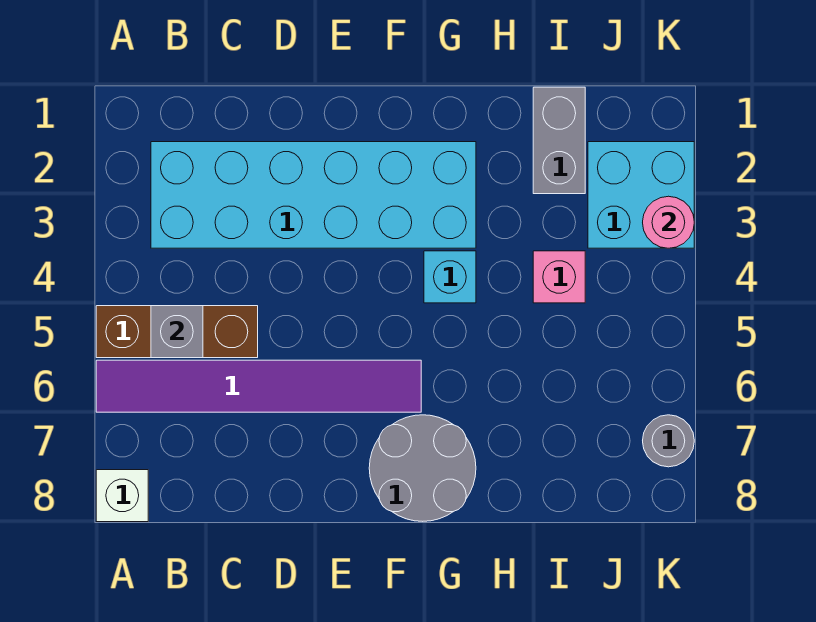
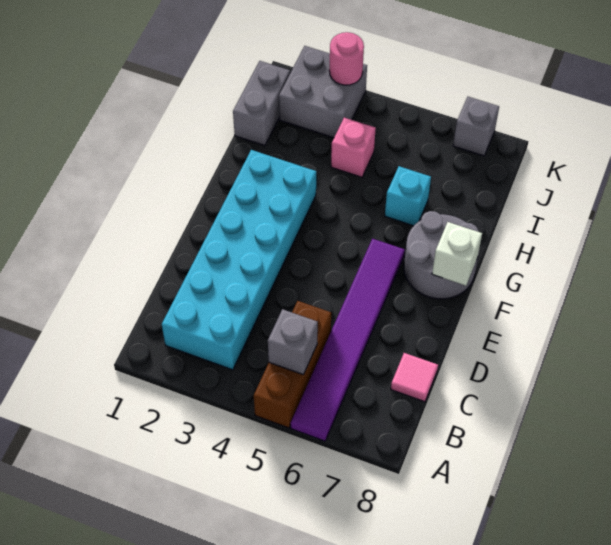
white brick A8 level 1 -> white brick F8 level 2
none -> pink tile C8 level 1
cyan brick G4 level 1 -> cyan brick H6 level 1
grey brick I1:I2 level 1 -> grey brick I1:J1 level 1
cyan brick J2:K3 level 1 -> grey brick J2:K3 level 1
grey round brick K7 level 1 -> grey brick K7 level 1

